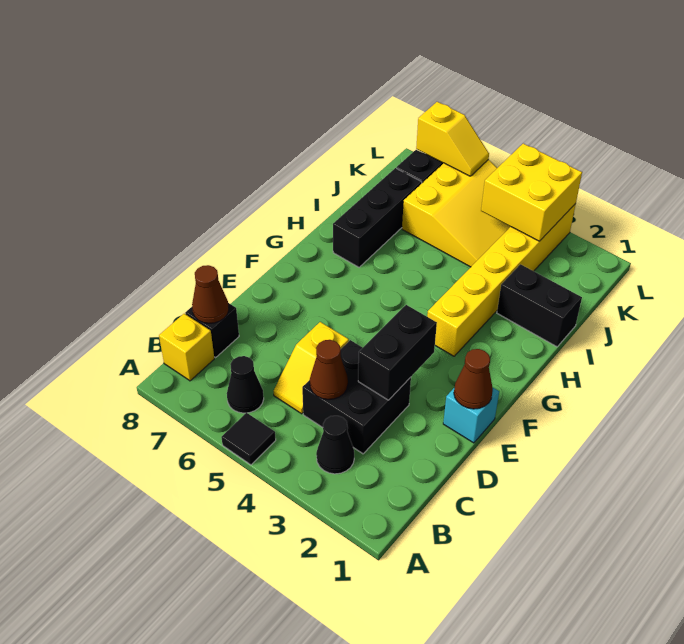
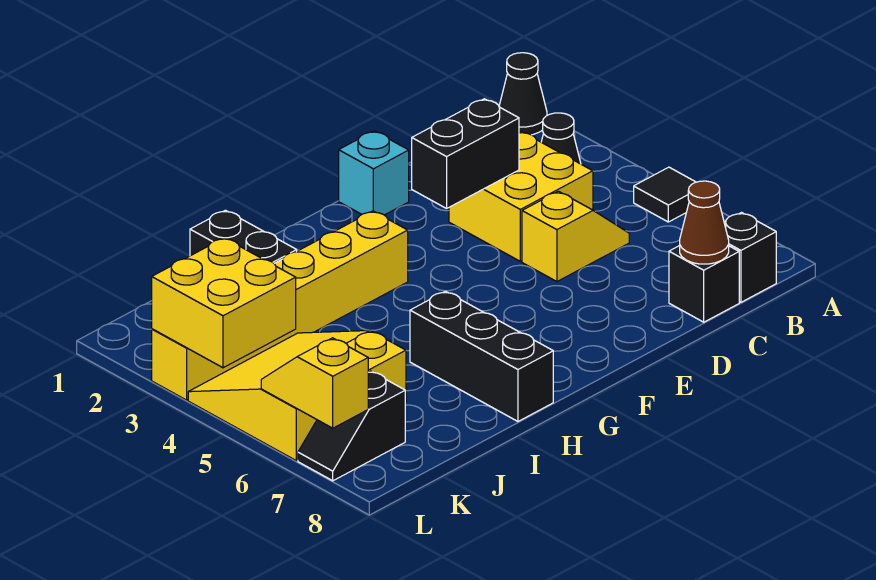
black cone B6 level 1 -> black cone A1 level 1
yellow brick B8 level 1 -> black brick B8 level 1
black brick C3:D4 level 1 -> yellow brick C3:D4 level 1
brown cone C4 level 2 -> none
brown cone E1 level 2 -> none
black brick H7:J7 level 1 -> black brick H6:H8 level 1

